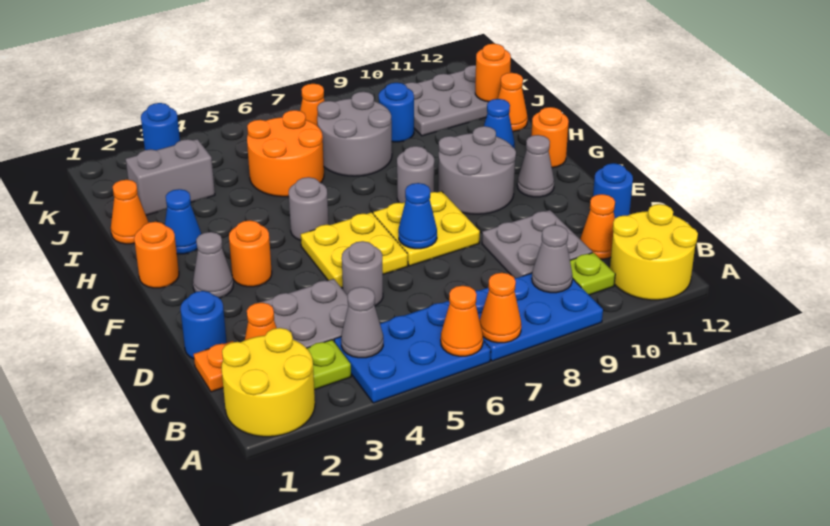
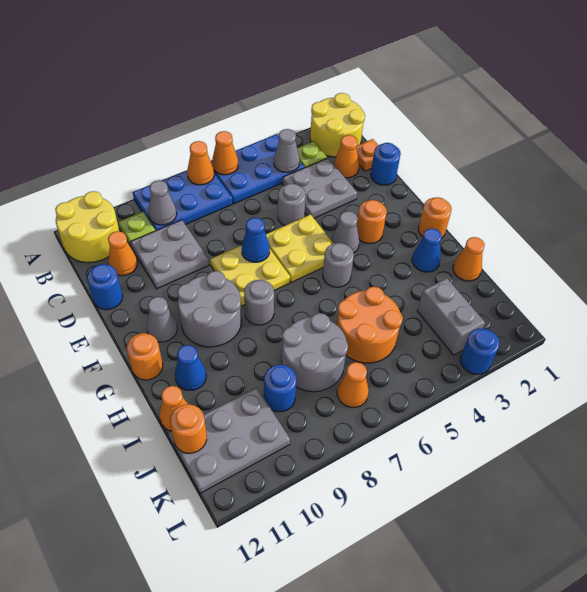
grey cone F2 level 1 -> grey cone F4 level 1
grey brick J2:J3 level 1 -> grey brick J3:K3 level 1

